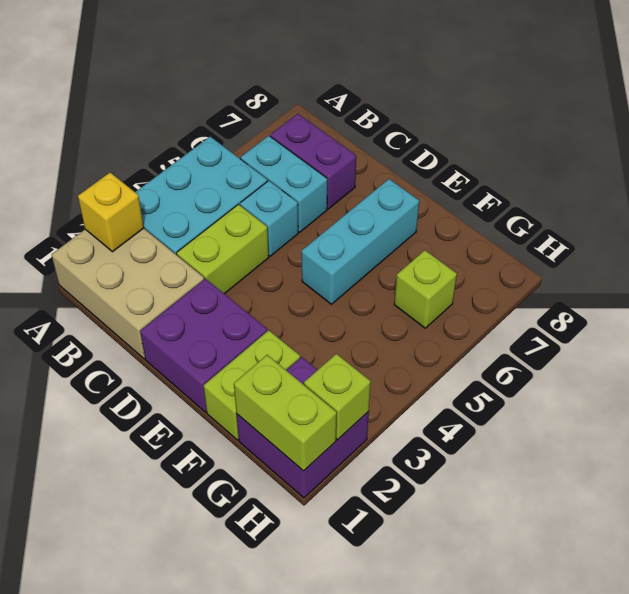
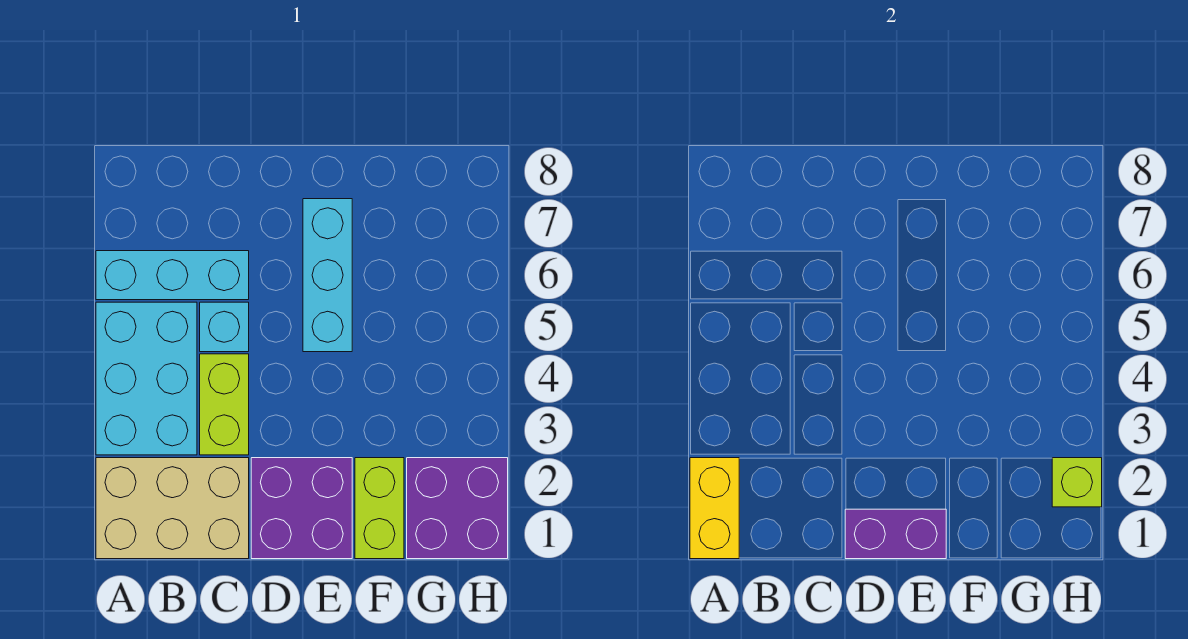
yellow brick A2 level 2 -> yellow brick A1:A2 level 2
cyan brick B6:C6 level 1 -> cyan brick A6:C6 level 1
purple brick B7:C7 level 1 -> purple brick D1:E1 level 2
lime brick G1:H1 level 2 -> none
lime brick G6 level 1 -> none

